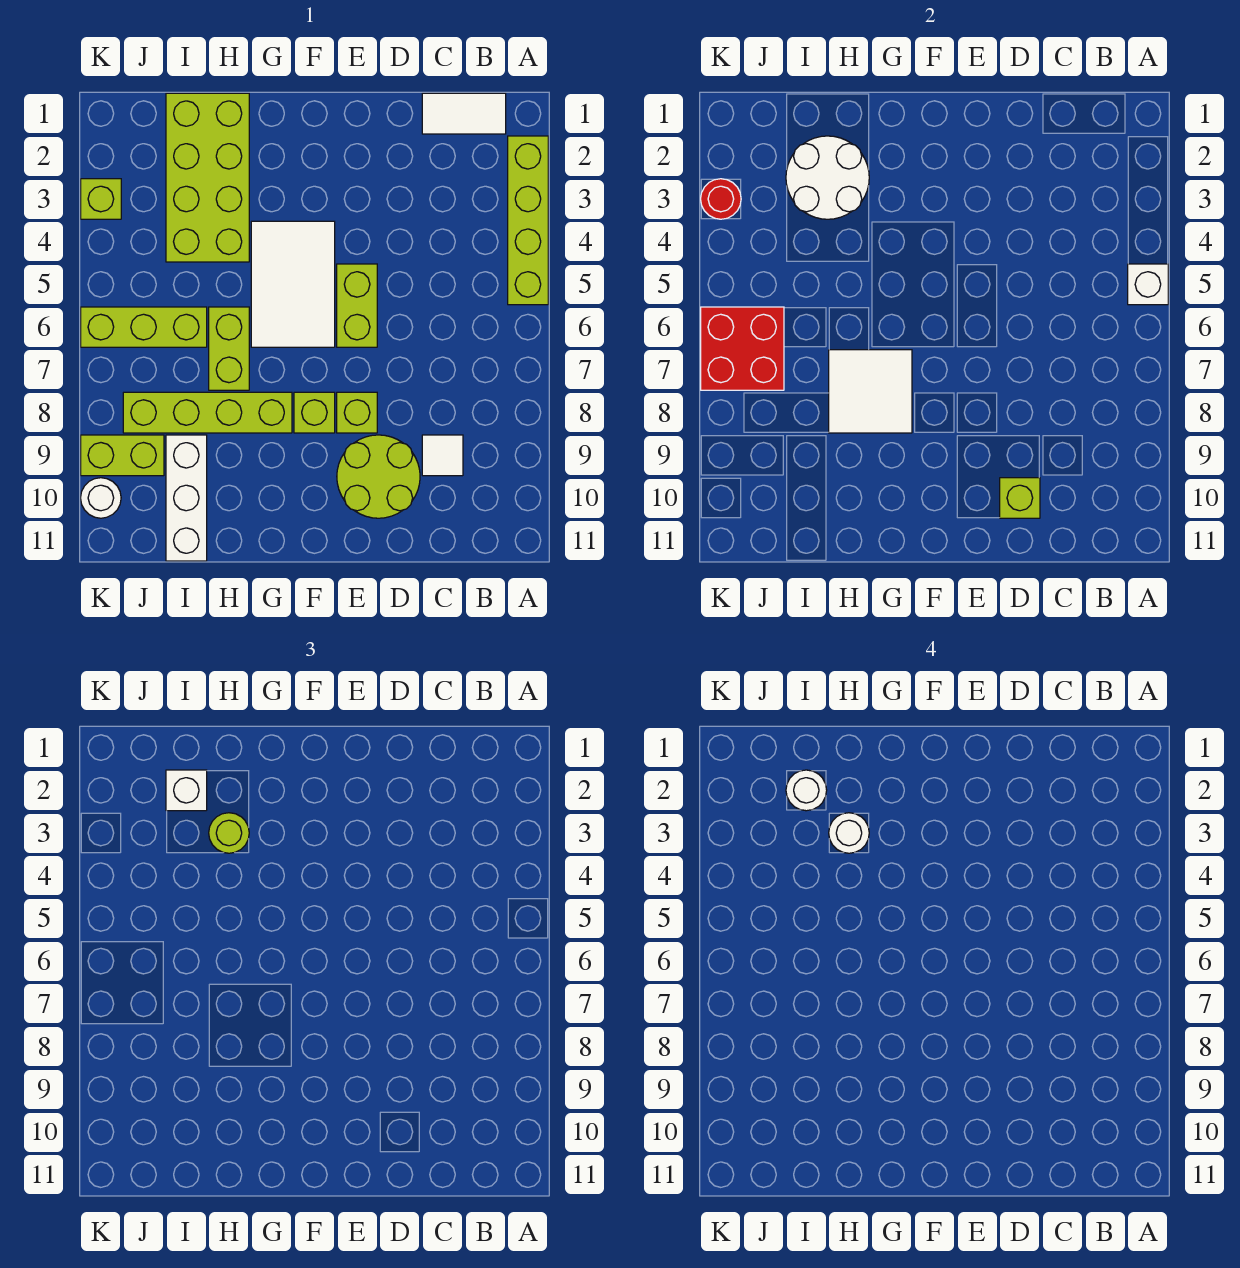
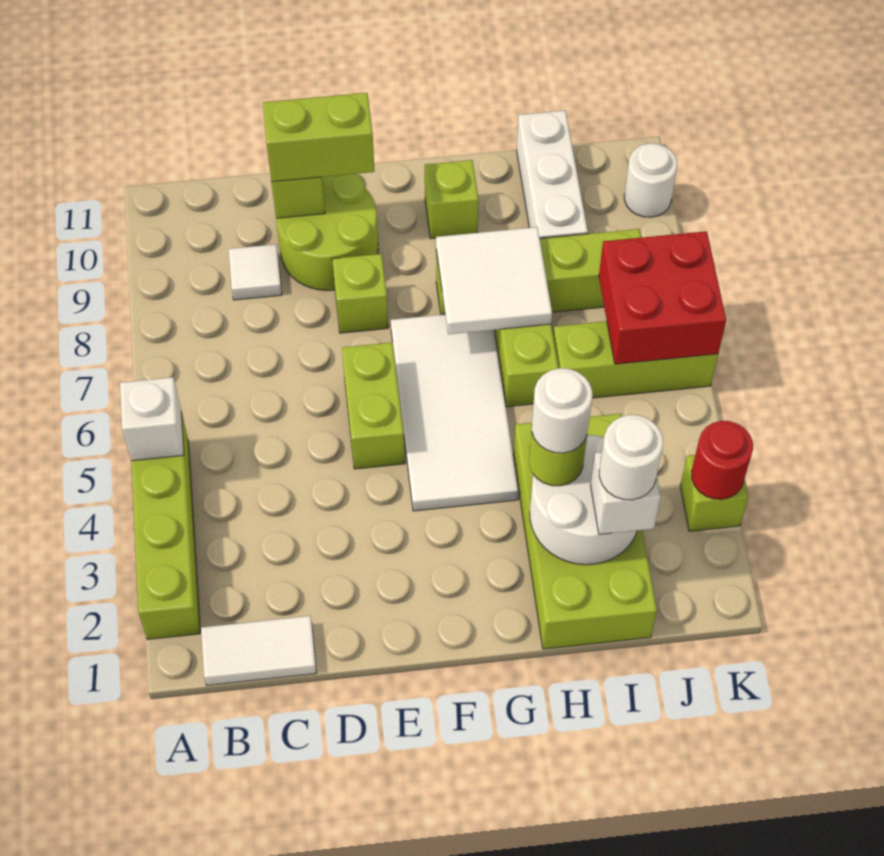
white tile F4:G6 level 1 -> white tile F4:G7 level 1
lime brick F8 level 1 -> lime brick G10 level 1
lime brick J9:K9 level 1 -> lime brick D10:E10 level 3

